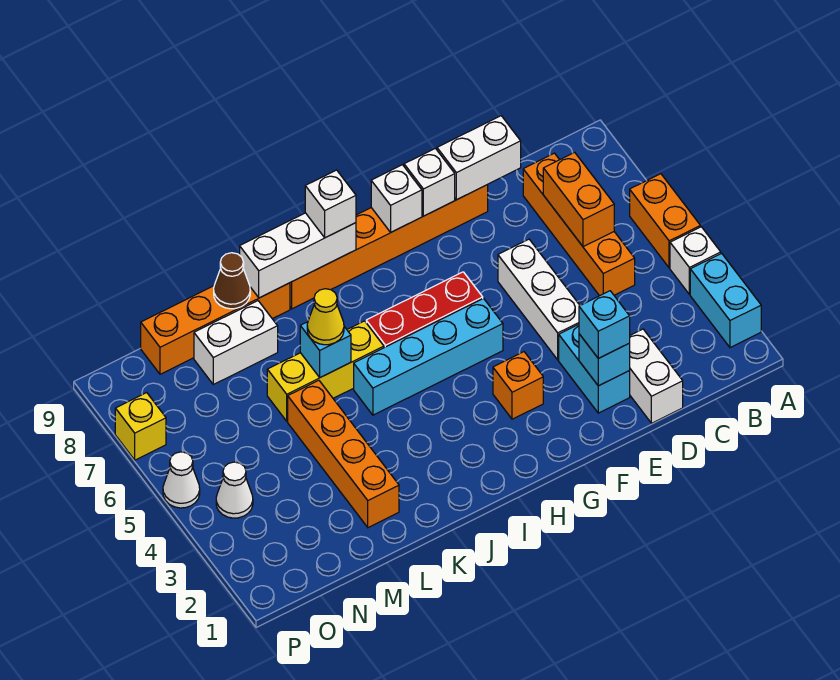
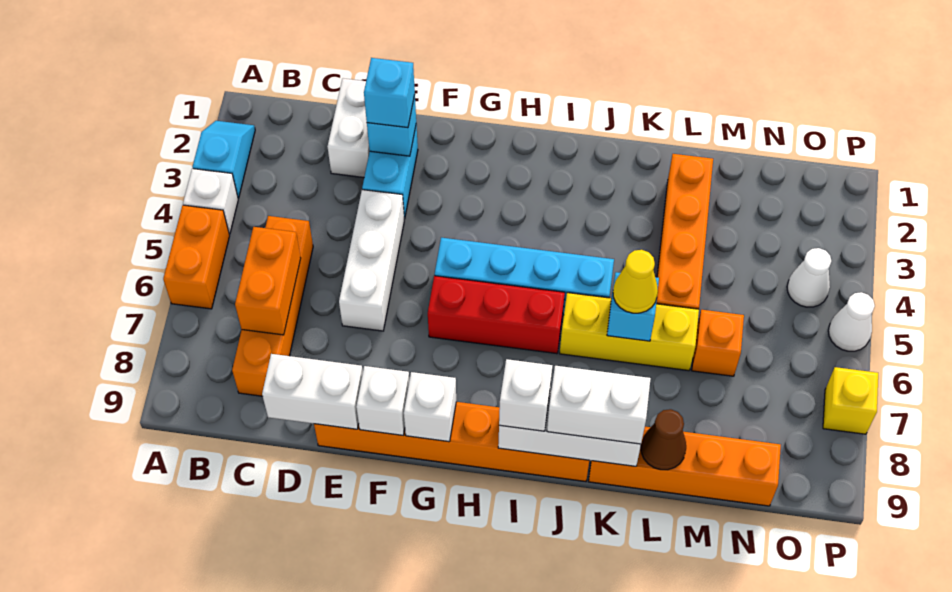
cyan brick A2:A3 level 1 -> cyan slope A2:A3 level 1 top 3
orange brick G3 level 1 -> orange brick M6 level 1
white brick L8:M8 level 1 -> white brick J9:K9 level 3

